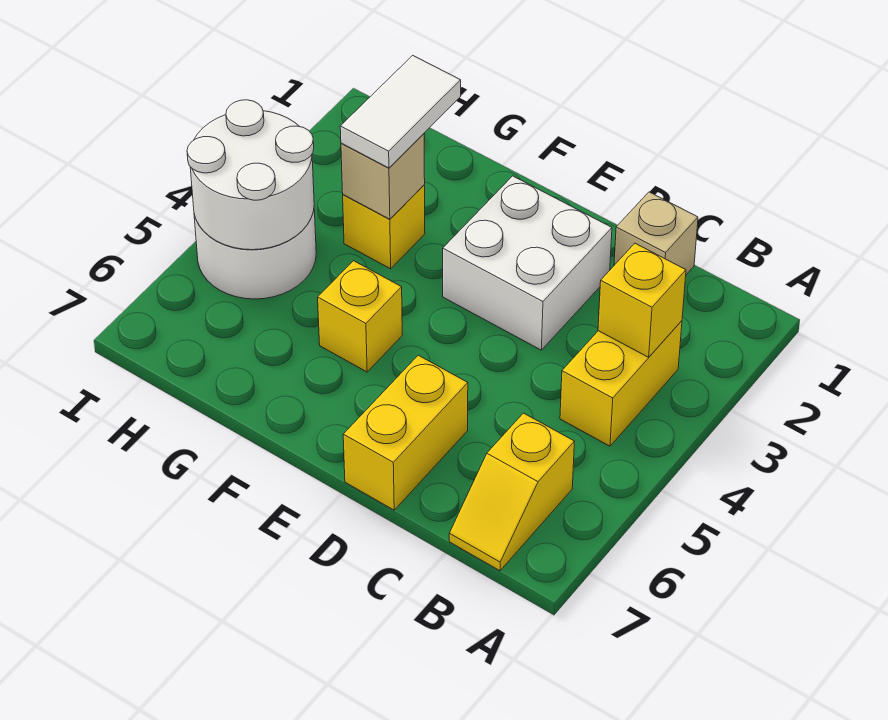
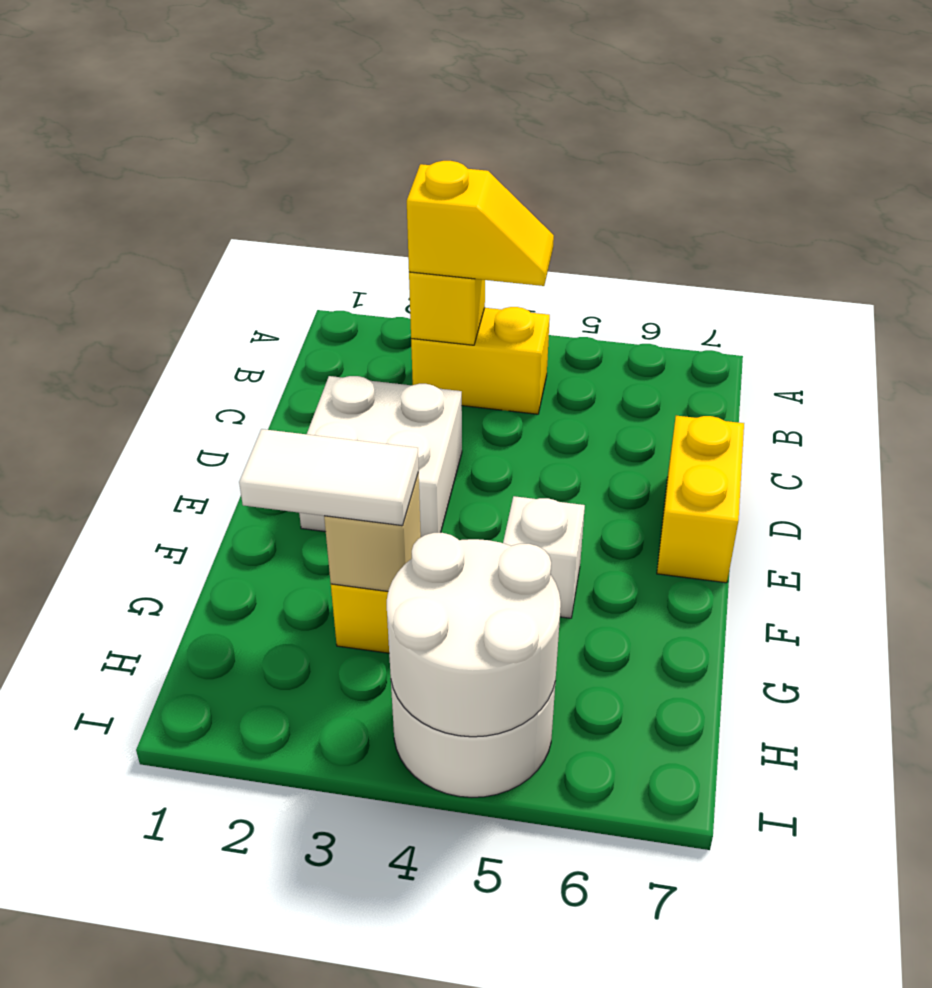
yellow slope B6:B7 level 1 top 6 -> yellow slope B3:B4 level 3 top 3
tan brick C1 level 1 -> none
yellow brick D6:D7 level 1 -> yellow brick D7:E7 level 1
yellow brick F5 level 1 -> white brick F5 level 1

